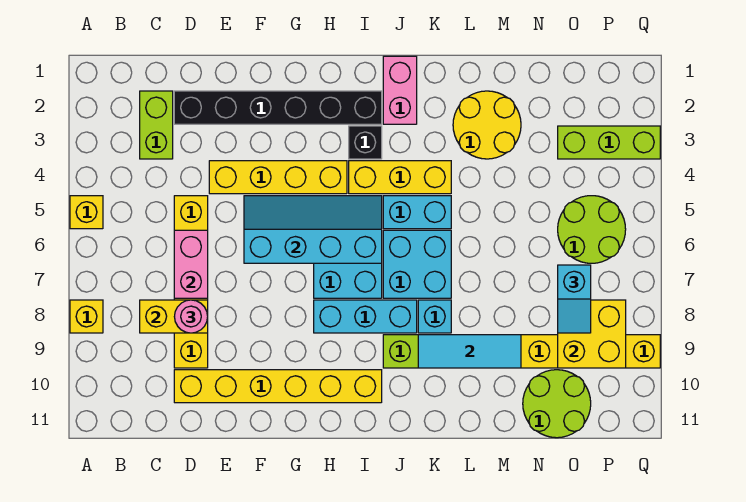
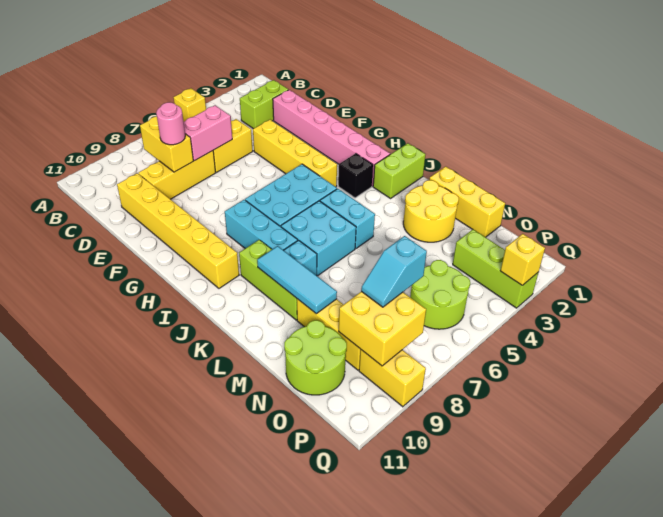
yellow brick A8 level 1 -> yellow brick Q3 level 2
black brick D2:I2 level 1 -> pink brick D2:I2 level 1
cyan slope F5:I6 level 2 top 6 -> none
yellow brick I4:K4 level 1 -> yellow brick L1:N1 level 1
pink brick J1:J2 level 1 -> lime brick J1:J2 level 1

